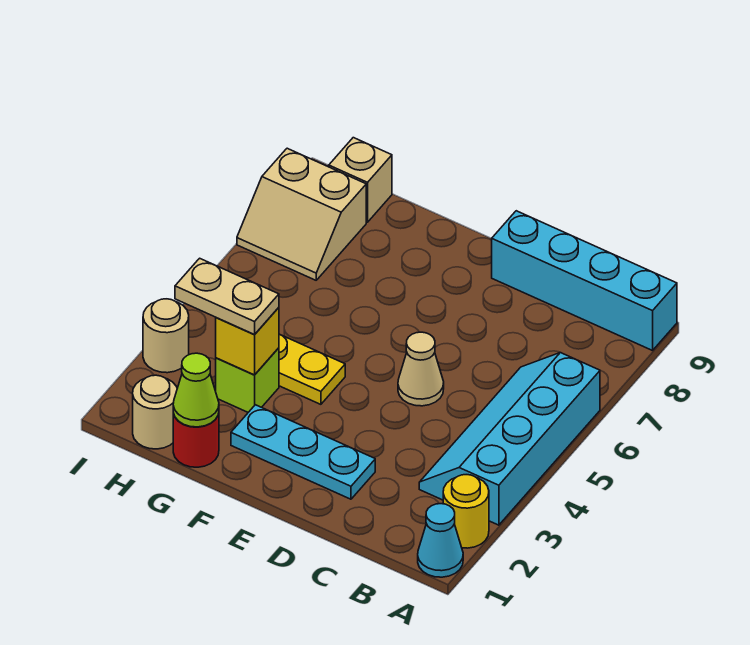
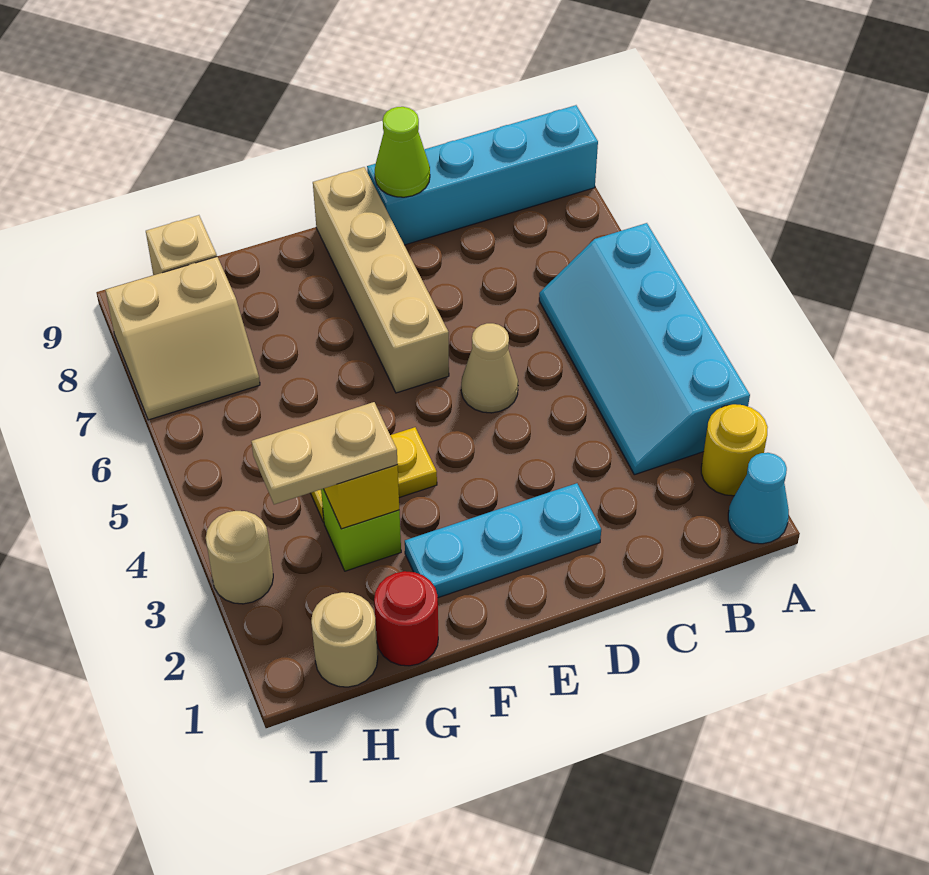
none -> tan brick E6:E9 level 1
lime cone G1 level 2 -> lime cone D9 level 2

